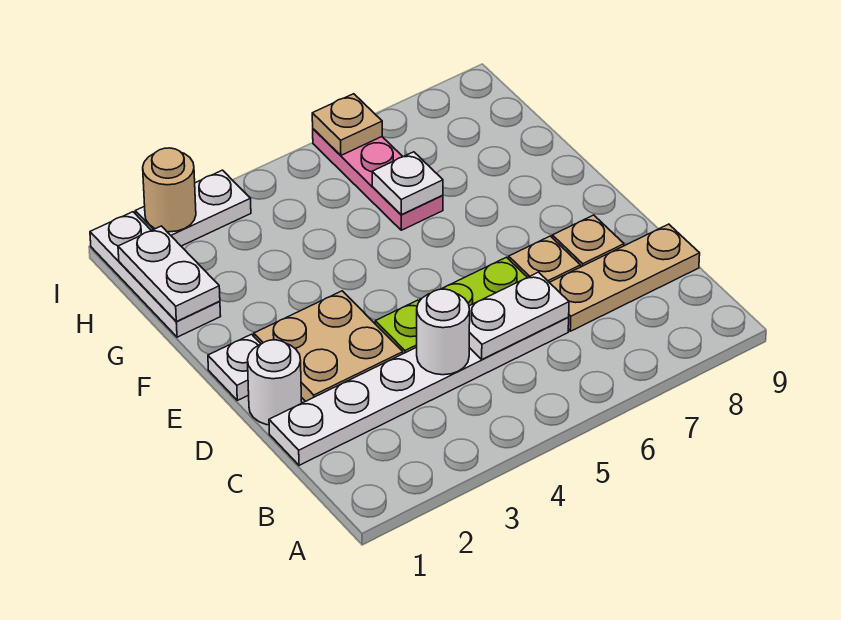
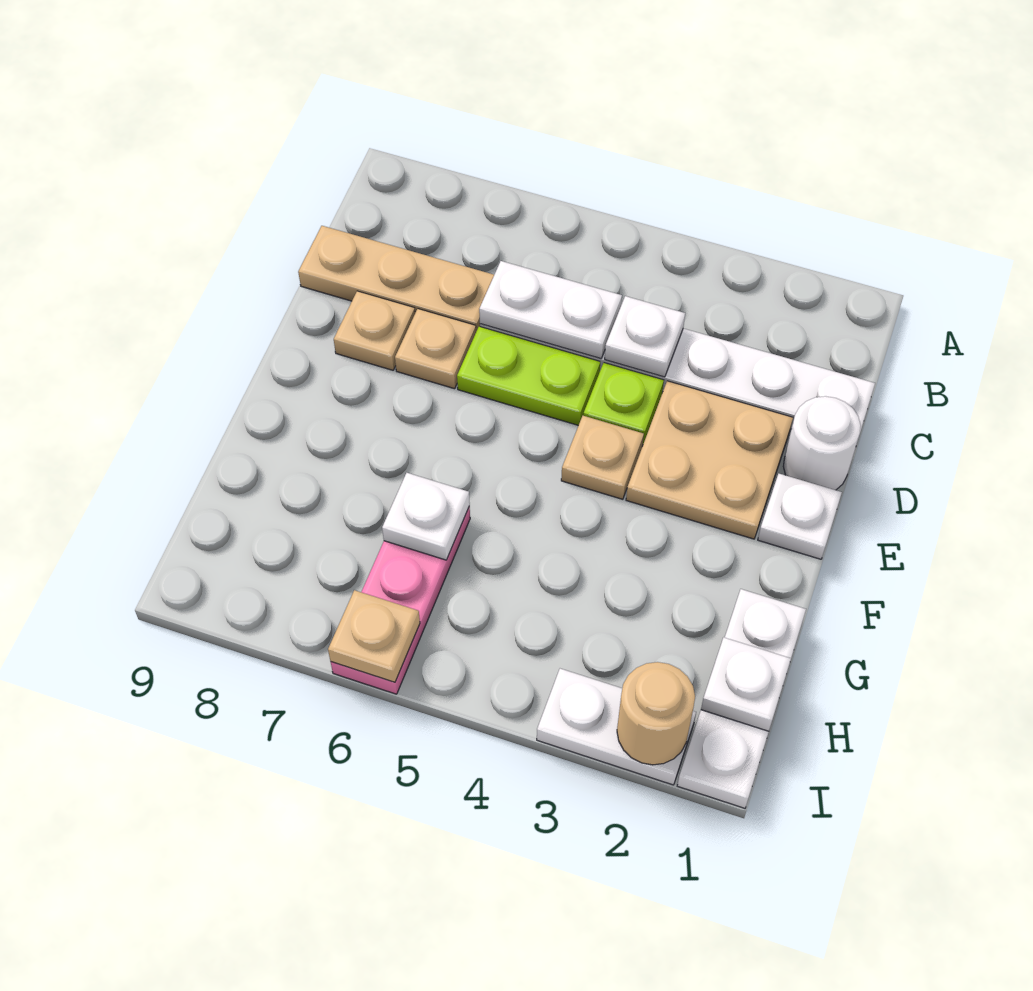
white round brick C4 level 2 -> white plate C4 level 2
none -> tan plate E4 level 1
white plate G1:H1 level 2 -> white plate H1 level 2

